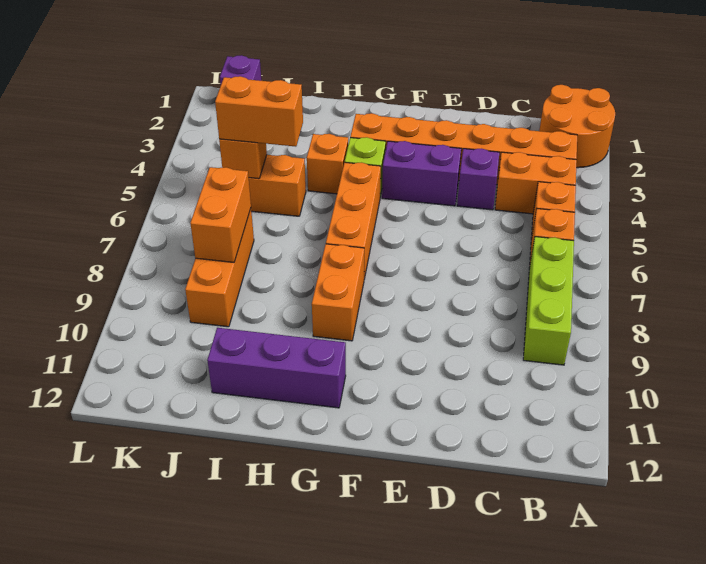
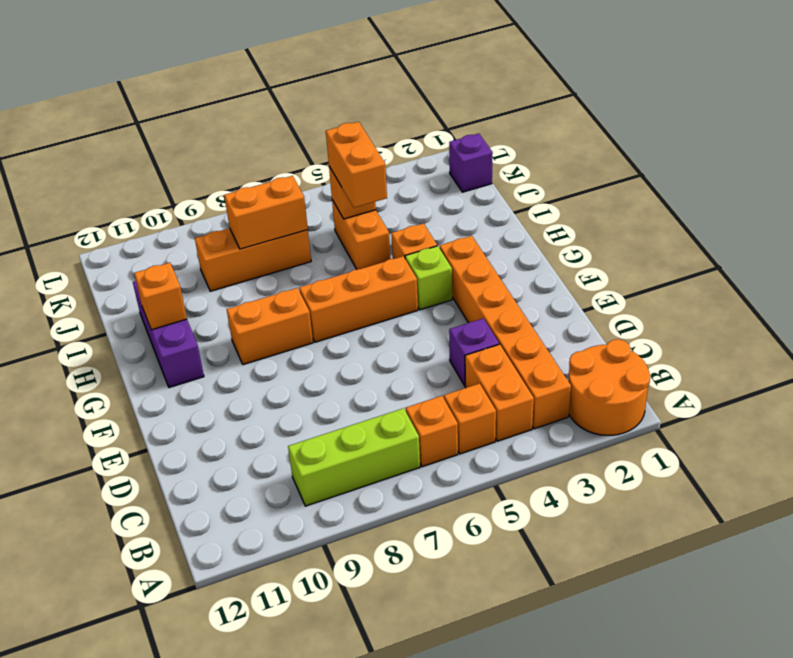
purple brick E4:F4 level 1 -> none
none -> orange brick H11 level 2

